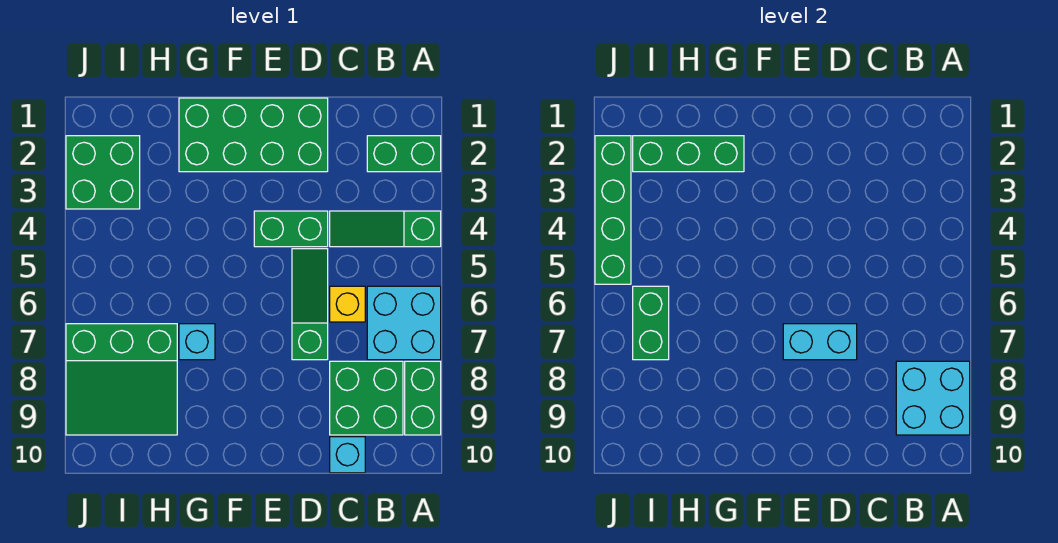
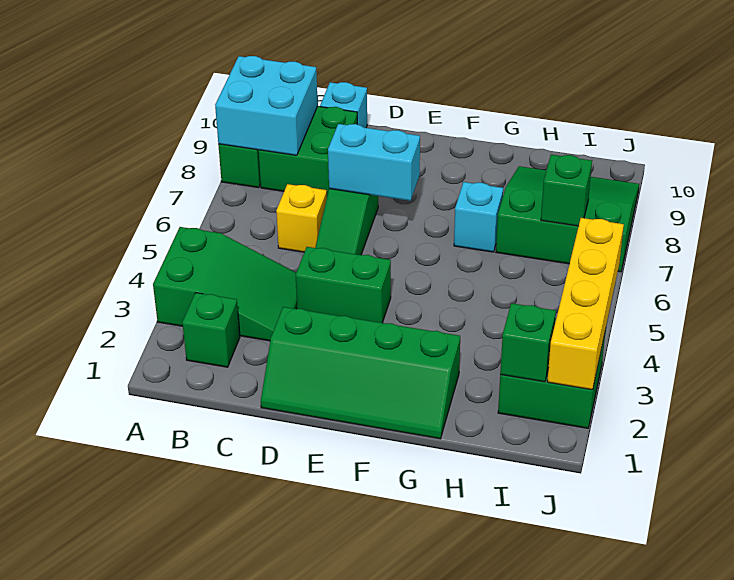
green brick A2:B2 level 1 -> green brick B2 level 1
green slope A4:C4 level 1 top A -> green slope A3:C4 level 1 top A
cyan brick A6:B7 level 1 -> none
green brick D1:G2 level 1 -> green slope D1:G2 level 1 top 2
green brick G2:I2 level 2 -> green brick I2 level 2
green brick I6:I7 level 2 -> green brick I7 level 2
green brick J2:J5 level 2 -> yellow brick J2:J5 level 2

